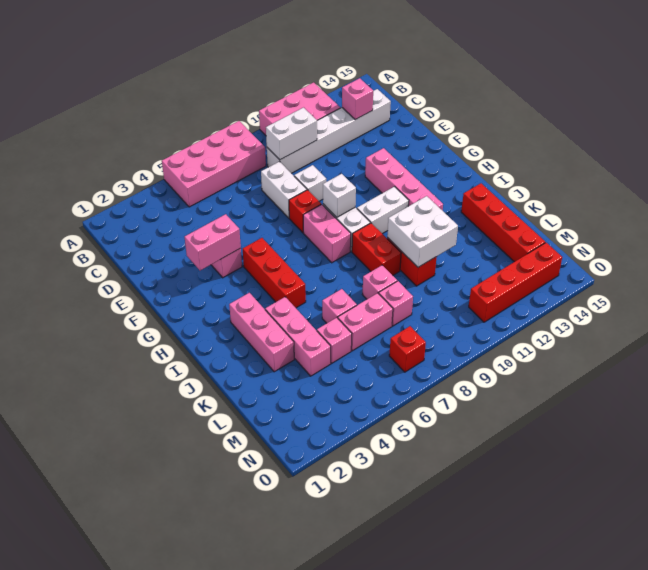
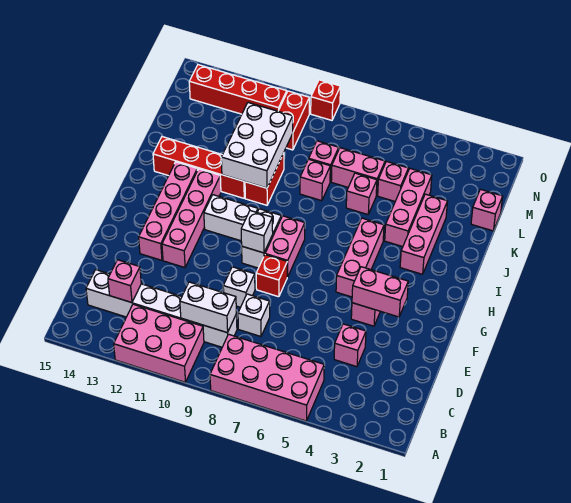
none -> pink brick D4 level 1
white brick D8:E8 level 1 -> white brick D8 level 1
none -> pink brick F13:I13 level 1
red brick G5:I5 level 1 -> pink brick G5:I5 level 1
red brick I9:J9 level 1 -> red brick M10:N10 level 1
white brick J10:K11 level 2 -> white brick J10:L11 level 2
red brick J14:M14 level 1 -> red brick J11:J14 level 1
none -> pink brick L1 level 1
red brick N7 level 1 -> red brick O9 level 1

